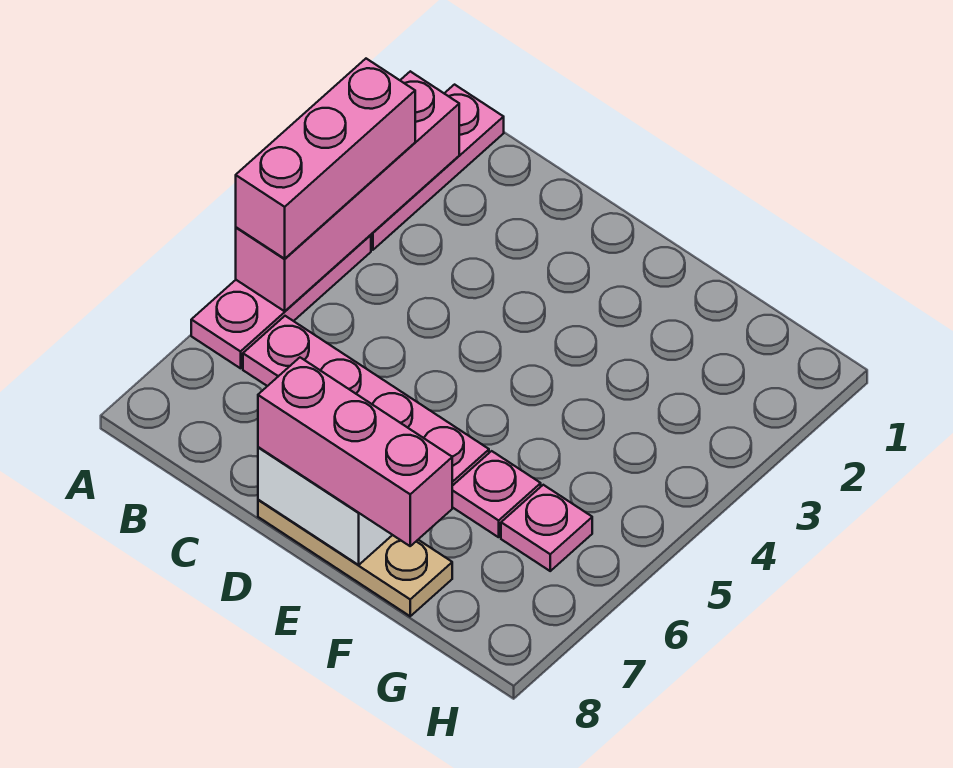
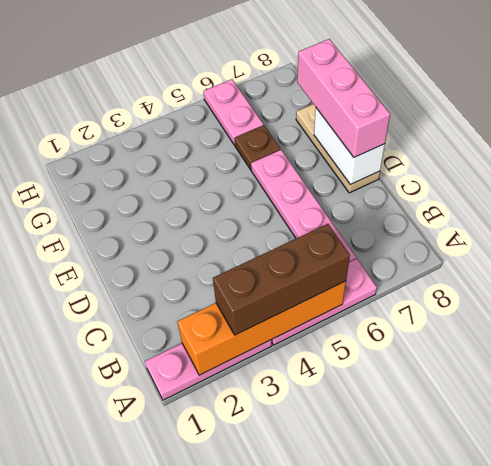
pink brick A2:A5 level 2 -> orange brick A2:A5 level 2
pink brick A3:A5 level 3 -> brown brick A3:A5 level 3
pink plate F6 level 1 -> brown plate F6 level 1
pink plate G6 level 1 -> pink plate G6:H6 level 1

